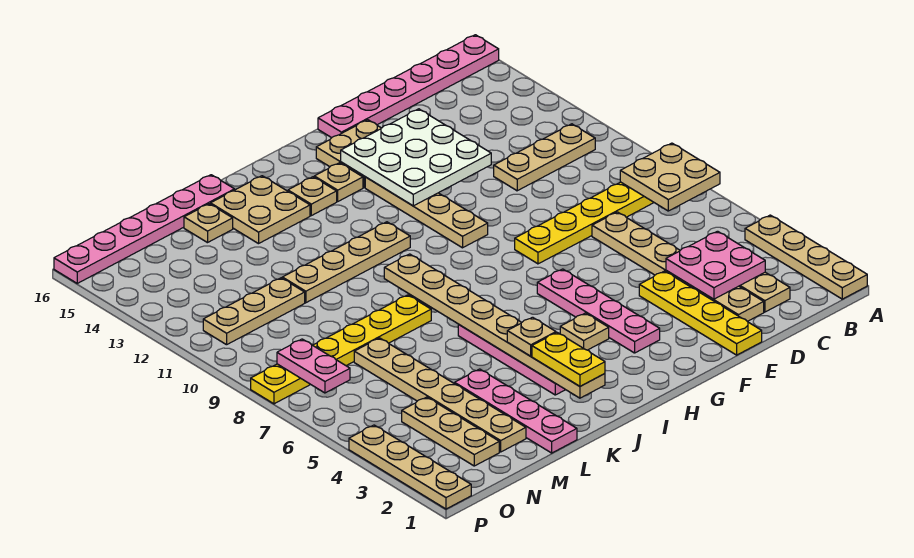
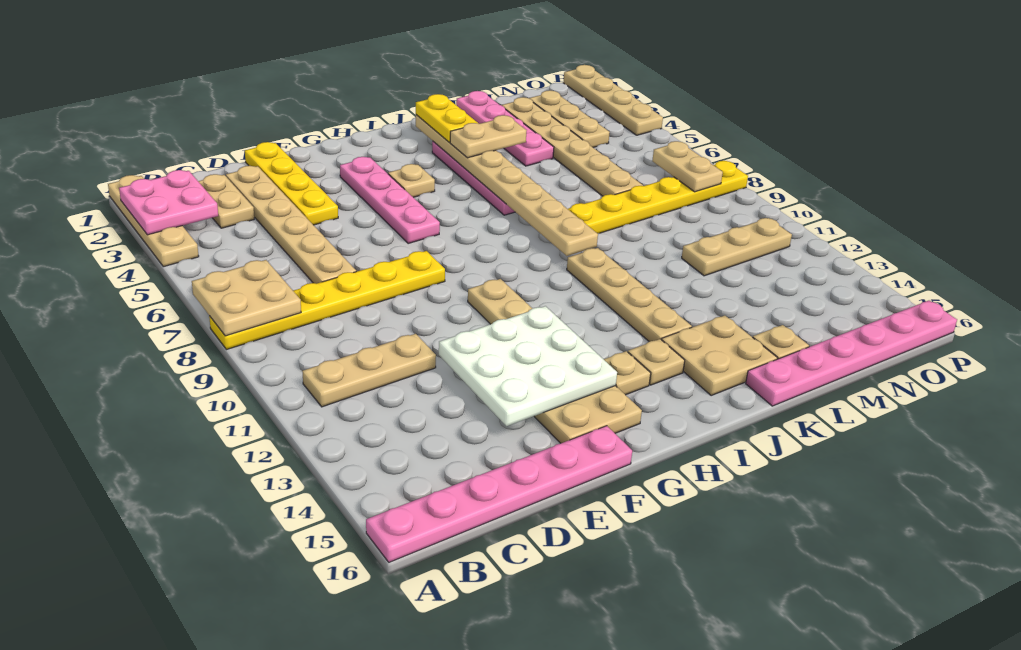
pink plate C3:D4 level 2 -> pink plate A2:B3 level 2
tan plate I11:L11 level 1 -> tan plate J10:J13 level 1
tan plate J4 level 3 -> tan plate J4:K4 level 3
pink plate O7:O8 level 2 -> tan plate O7:O8 level 2

